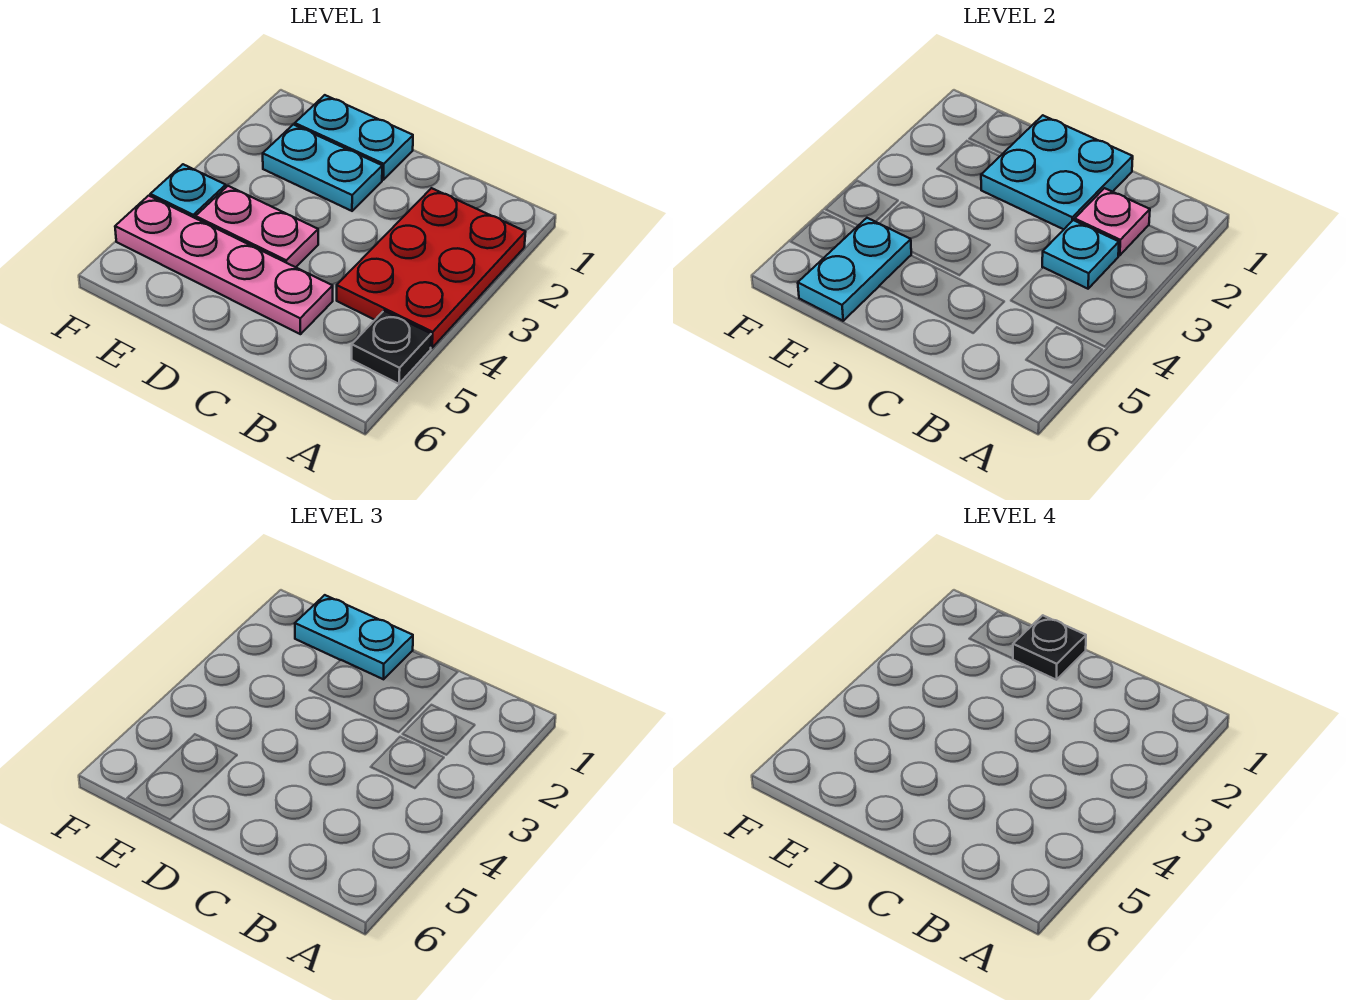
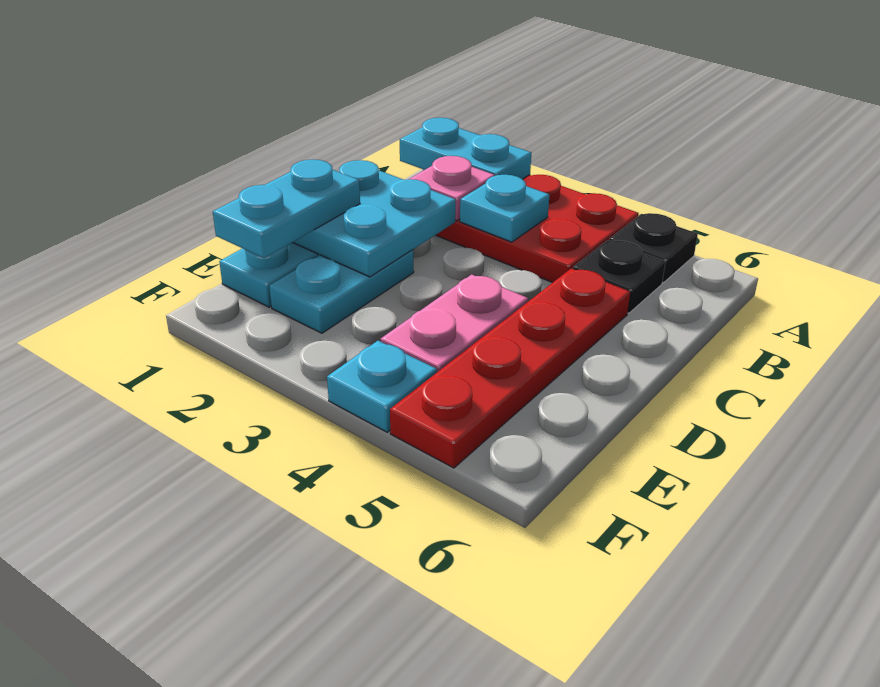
pink plate C5:F5 level 1 -> red plate C5:F5 level 1
black plate D1 level 4 -> black plate B5 level 1
cyan plate E5:E6 level 2 -> cyan plate A1:A2 level 2

